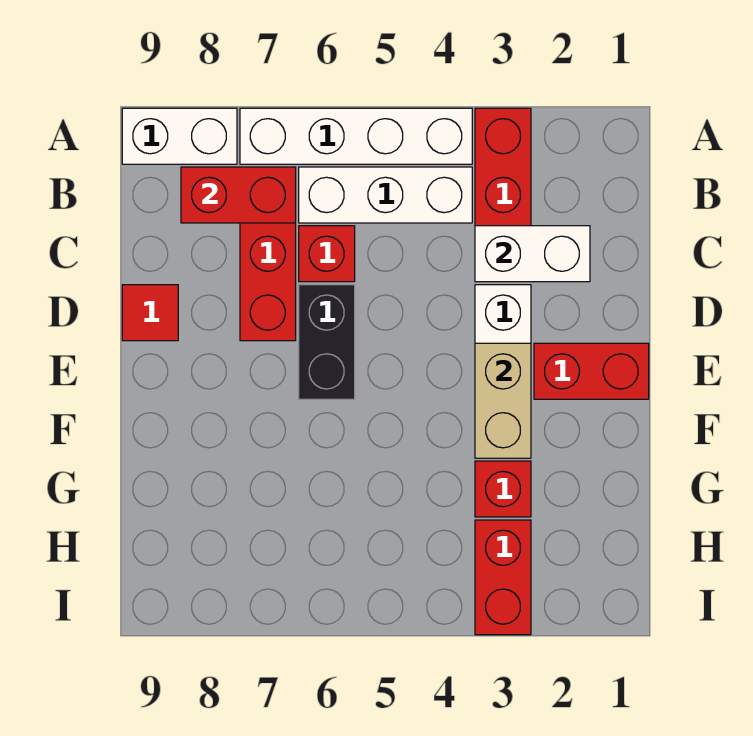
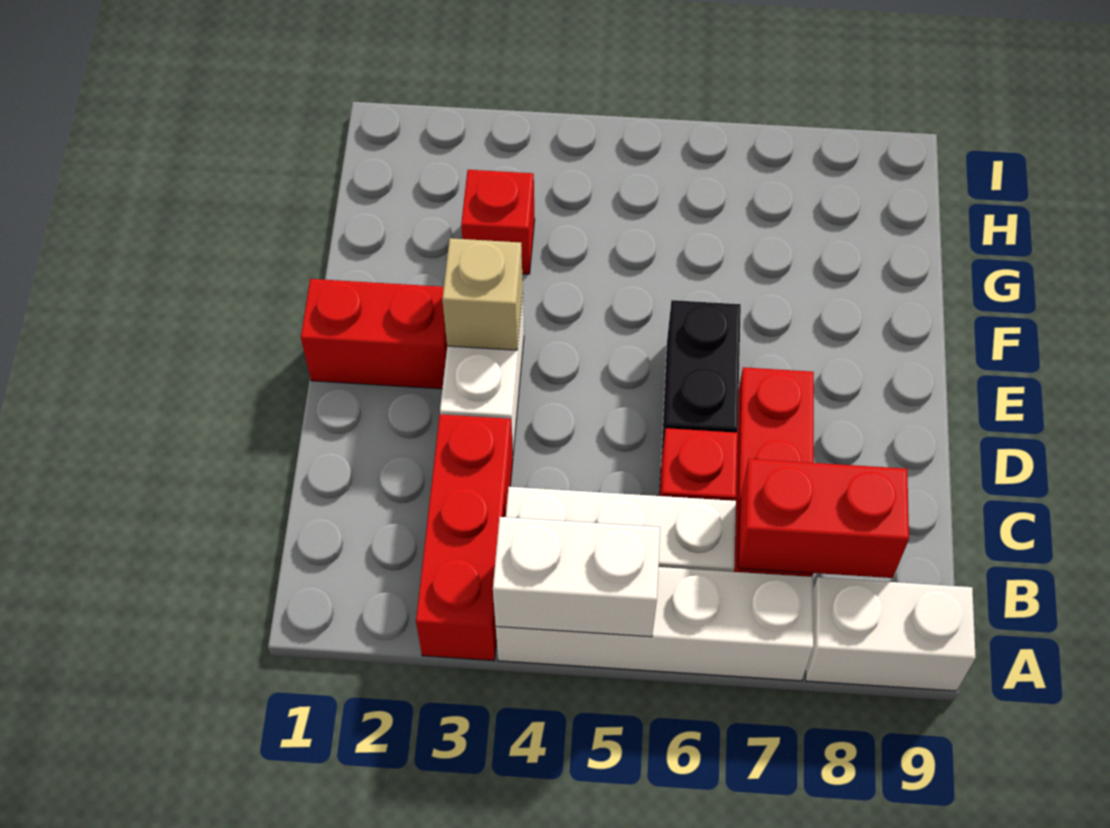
white brick C2:C3 level 2 -> white brick A4:A5 level 2
red tile D9 level 1 -> none
tan brick E3:F3 level 2 -> tan brick E3 level 2
red brick H3:I3 level 1 -> none

